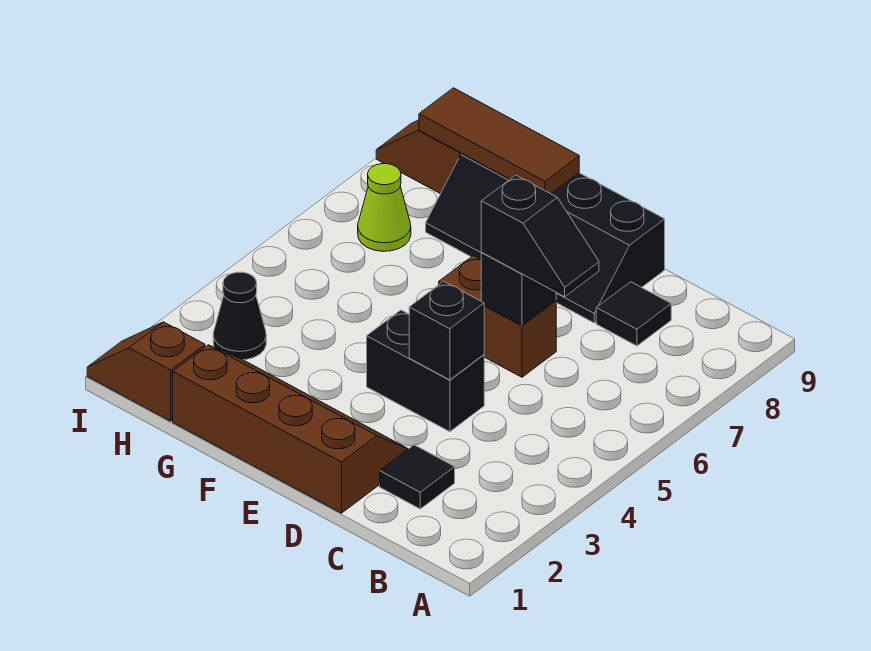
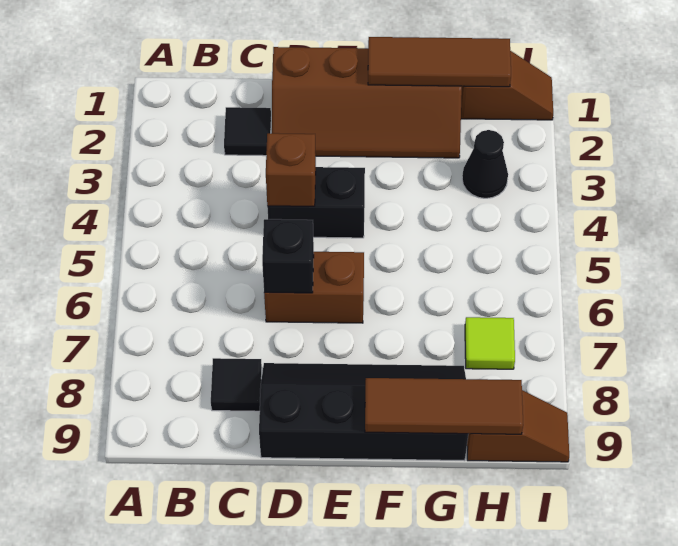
black slope C6:D6 level 3 top D -> none
black brick D4 level 2 -> brown brick D4 level 2
none -> brown tile F1:H1 level 2
lime cone H7 level 1 -> lime tile H7 level 1

